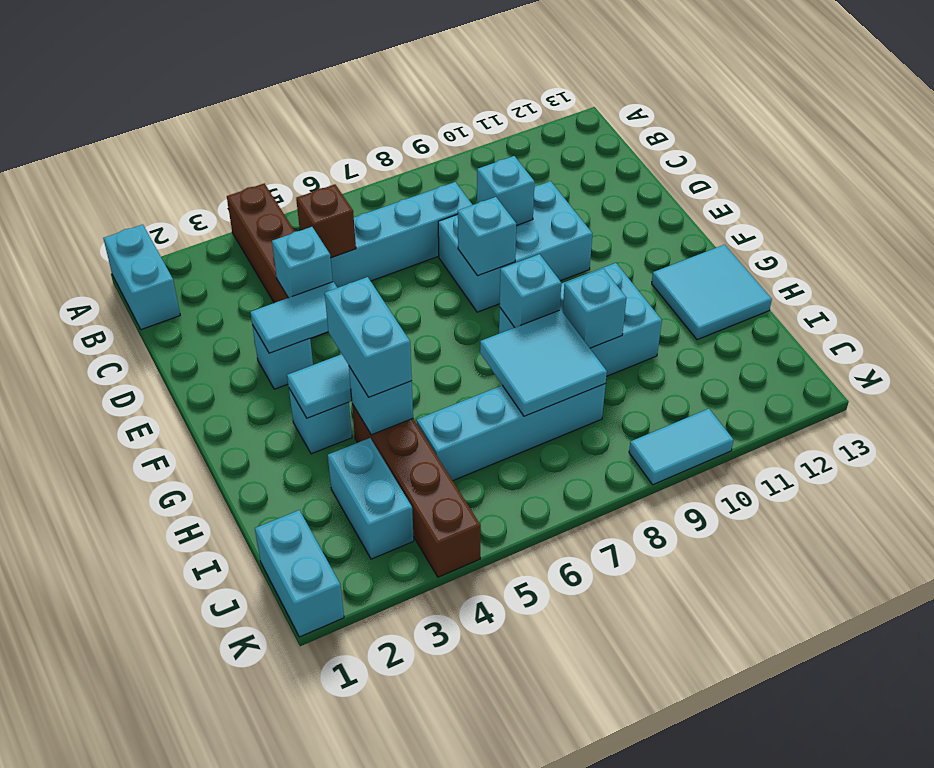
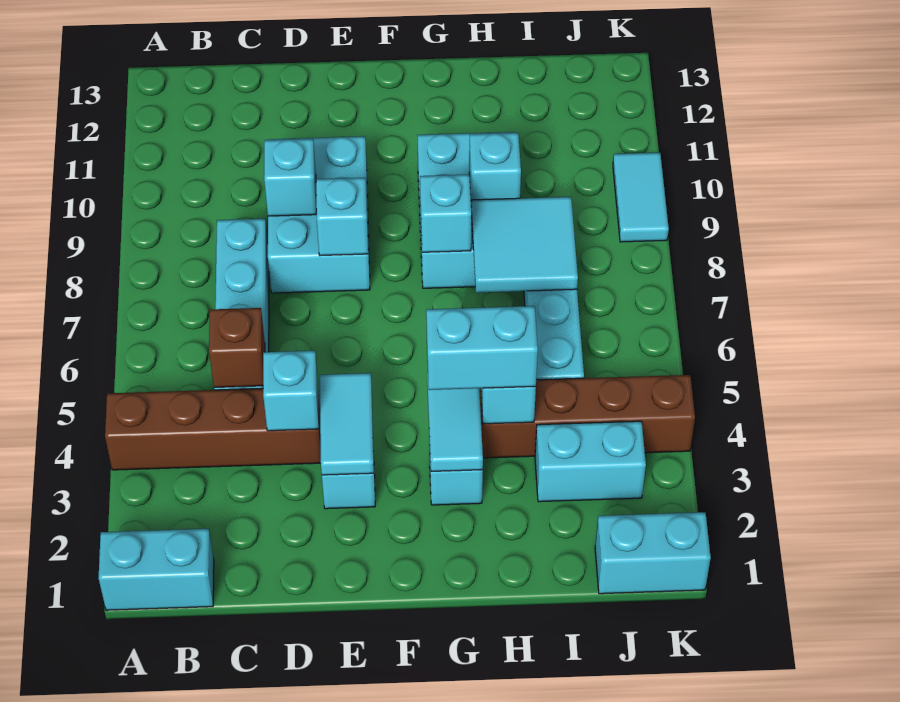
cyan tile G12:H13 level 1 -> none

